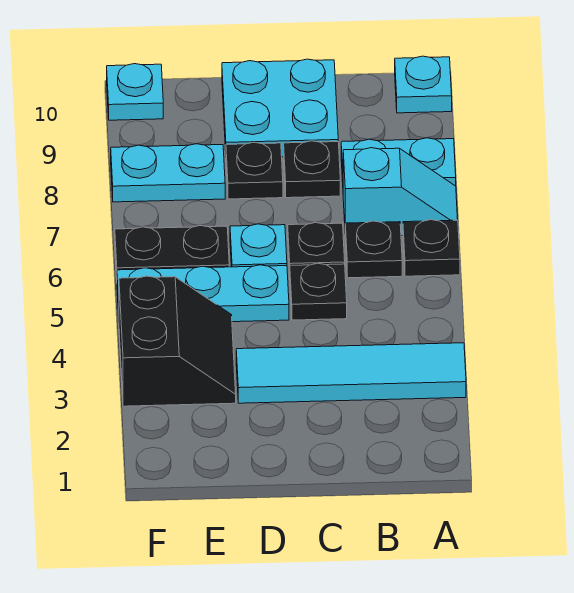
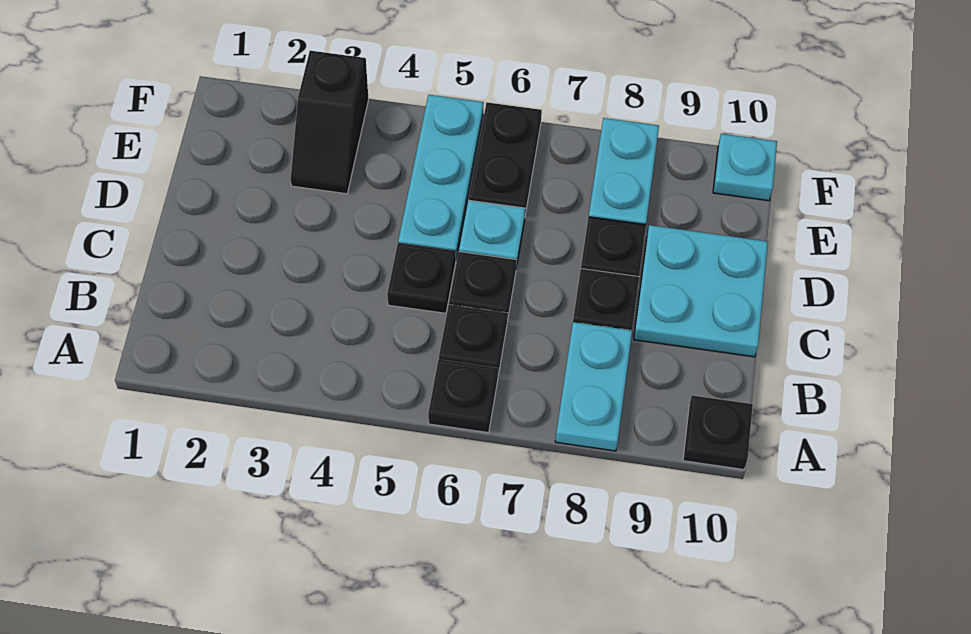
cyan tile A3:D3 level 1 -> none
cyan slope A7:B7 level 1 top B -> none
cyan plate A10 level 1 -> black plate A10 level 1
black slope E3:F4 level 1 top F -> black slope E3:F3 level 1 top F

